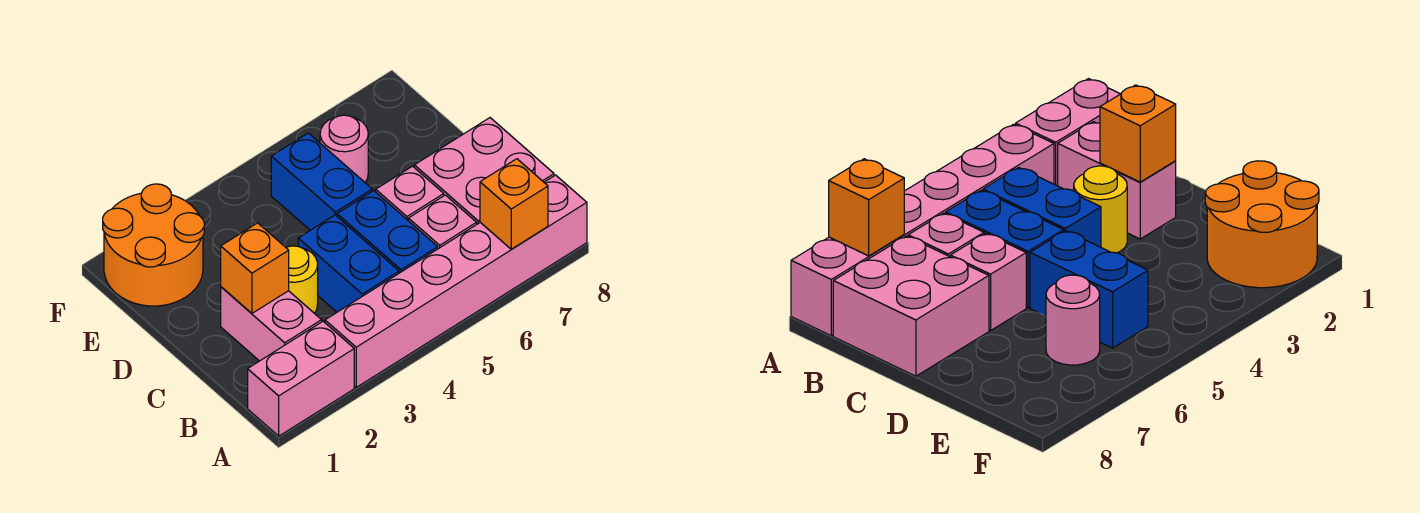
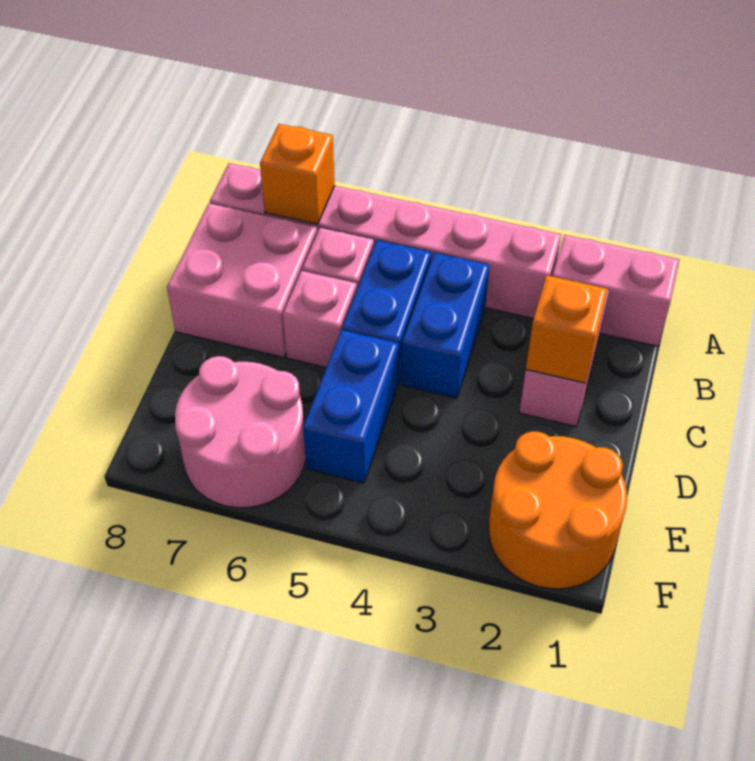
yellow round brick C3 level 1 -> none
pink round brick E6 level 1 -> pink round brick E6:F7 level 1

